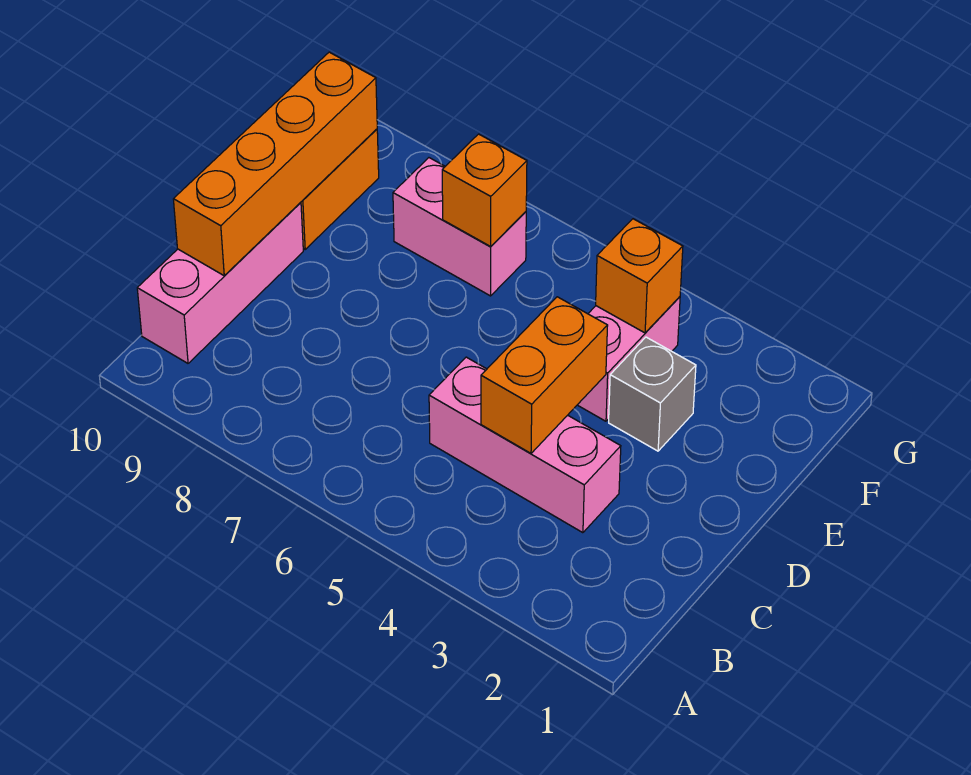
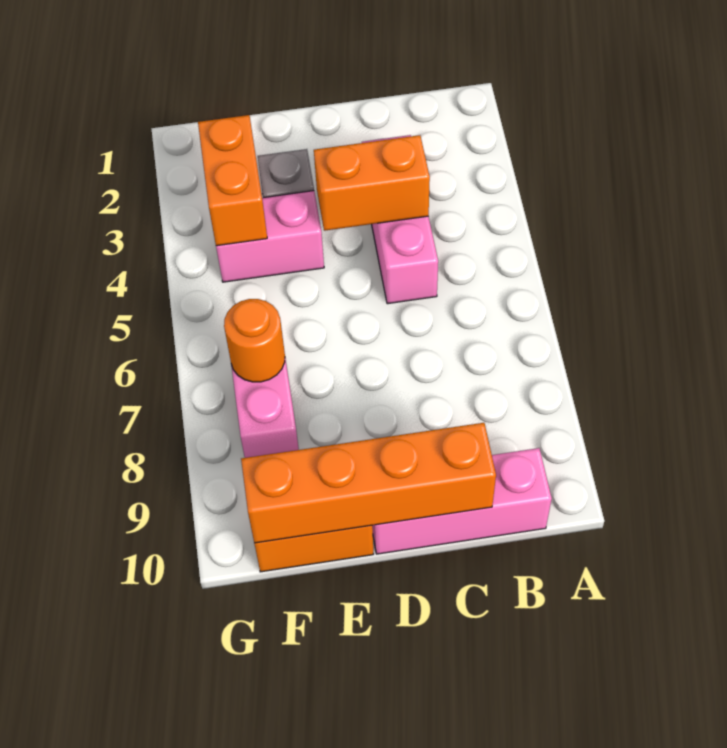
orange brick F4 level 2 -> orange brick F3:F4 level 2
orange brick F7 level 2 -> orange round brick F7 level 2

